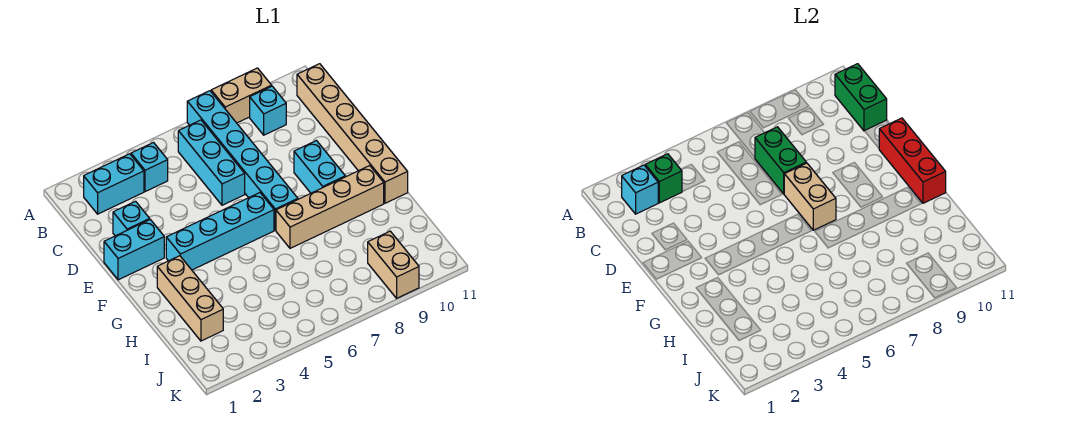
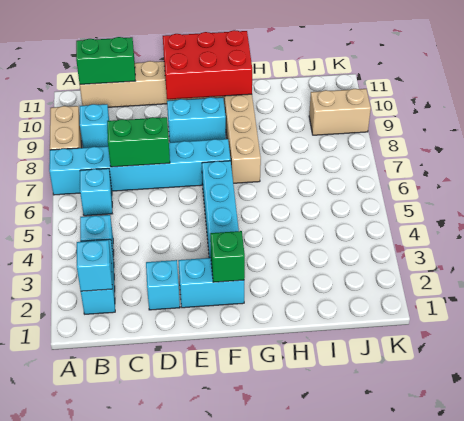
green brick B3 level 2 -> green brick F2 level 2
cyan brick B6:D6 level 1 -> cyan brick B6 level 1
cyan brick E1:E2 level 1 -> cyan brick E2:F2 level 1
tan brick E7:F7 level 2 -> none
red brick E11:G11 level 2 -> red brick E10:G11 level 2
tan brick G2:I2 level 1 -> none

